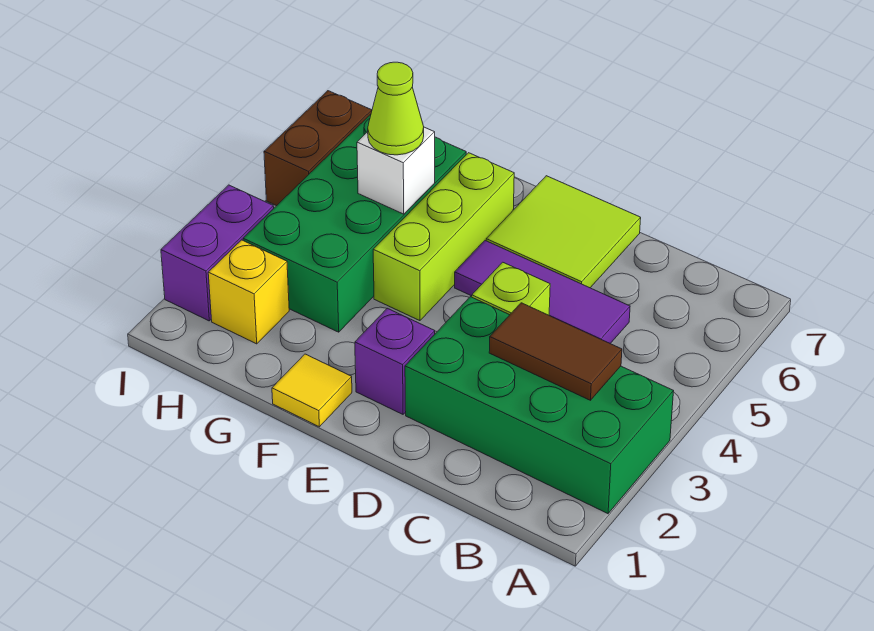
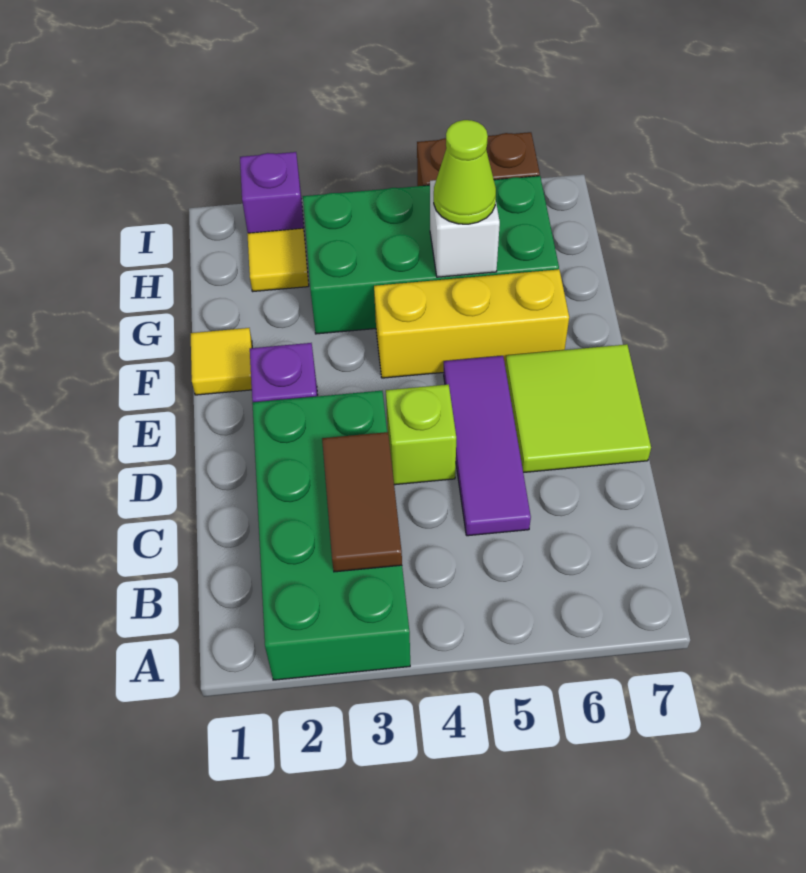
lime brick F4:F6 level 1 -> yellow brick F4:F6 level 1
yellow brick H2 level 1 -> yellow tile H2 level 1
purple brick I2:I3 level 1 -> purple brick I2 level 1

